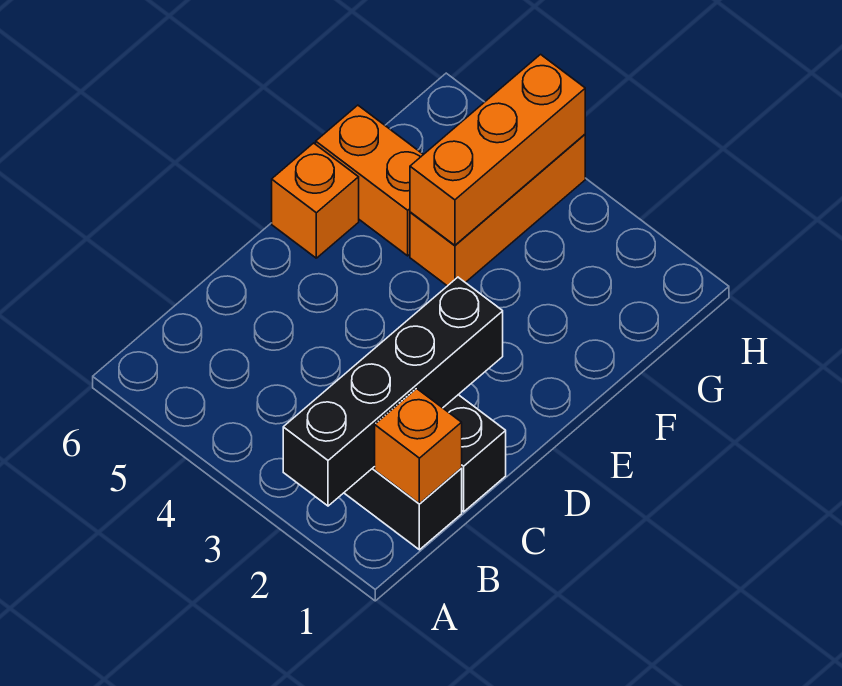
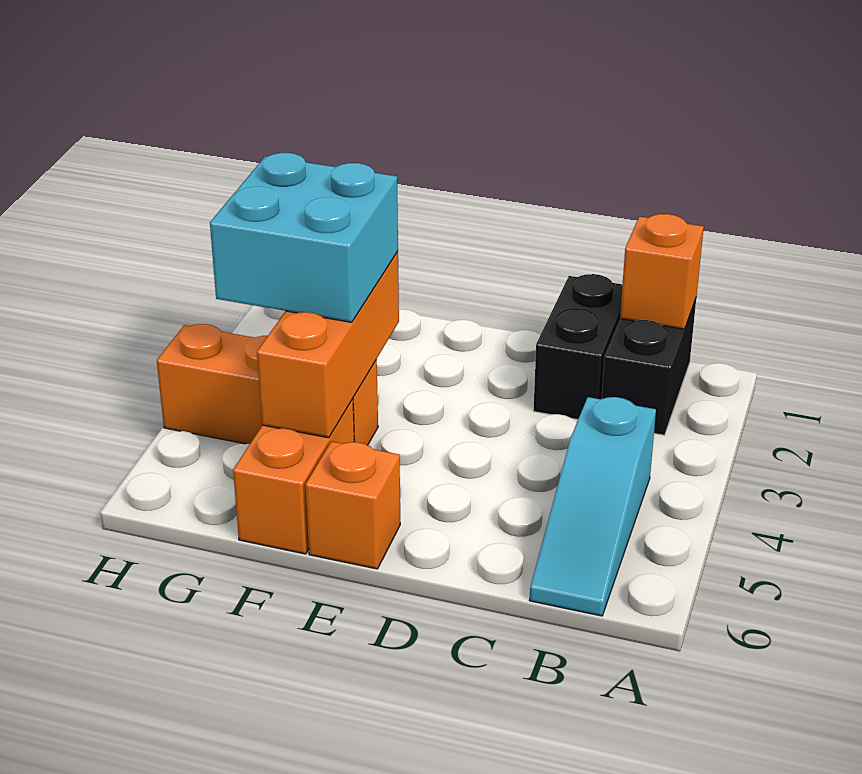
black brick A2:D2 level 2 -> none
none -> cyan slope B4:B6 level 1 top 4
none -> cyan brick F3:G4 level 3
orange brick F4:H4 level 2 -> orange brick F3:F5 level 2

